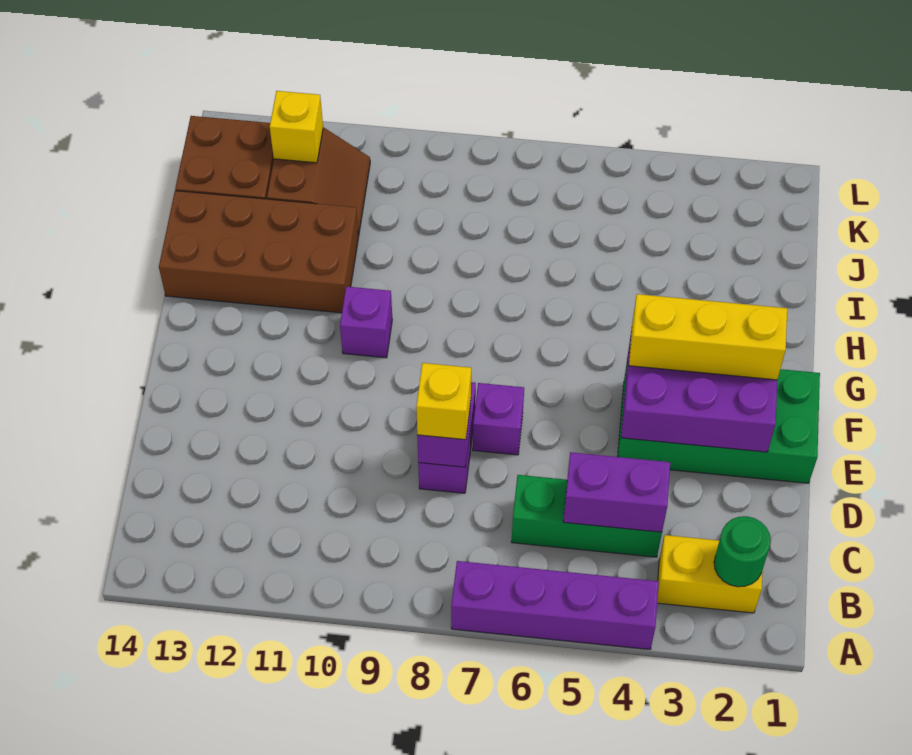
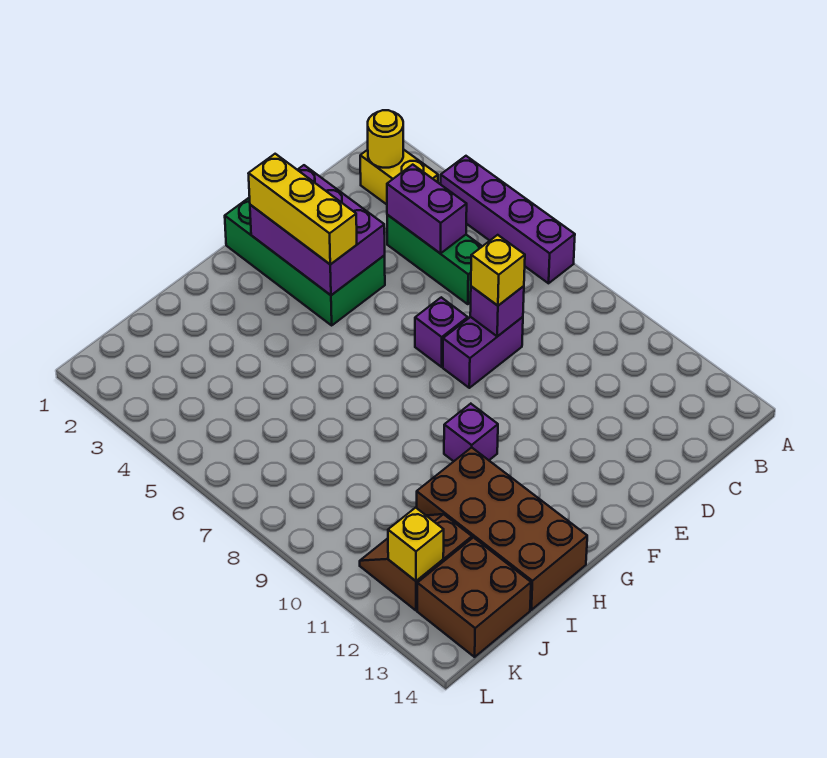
green round brick B2 level 2 -> yellow round brick B2 level 2

